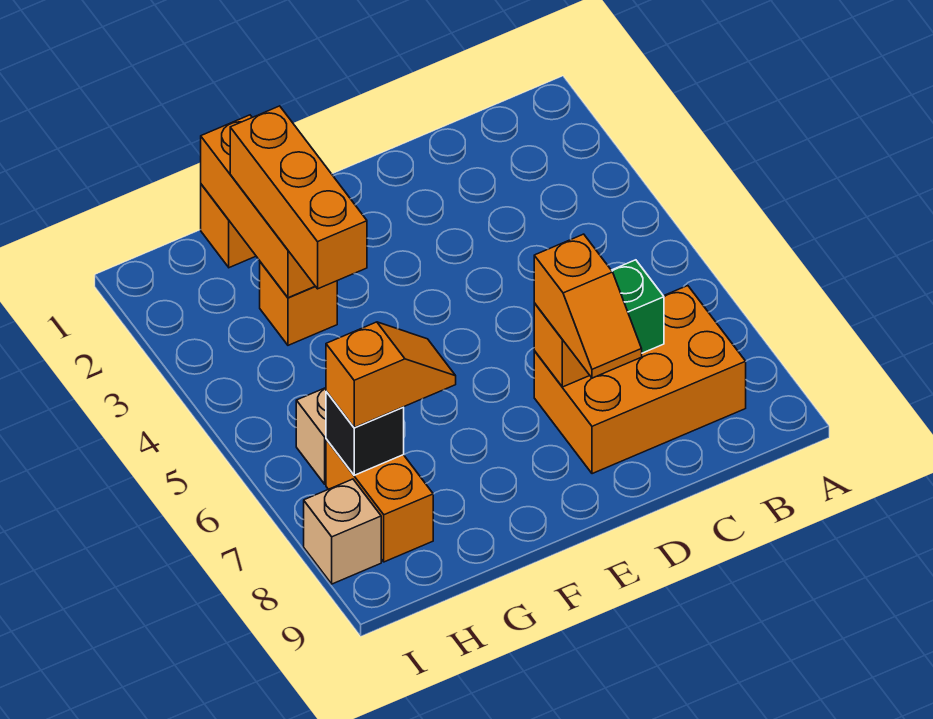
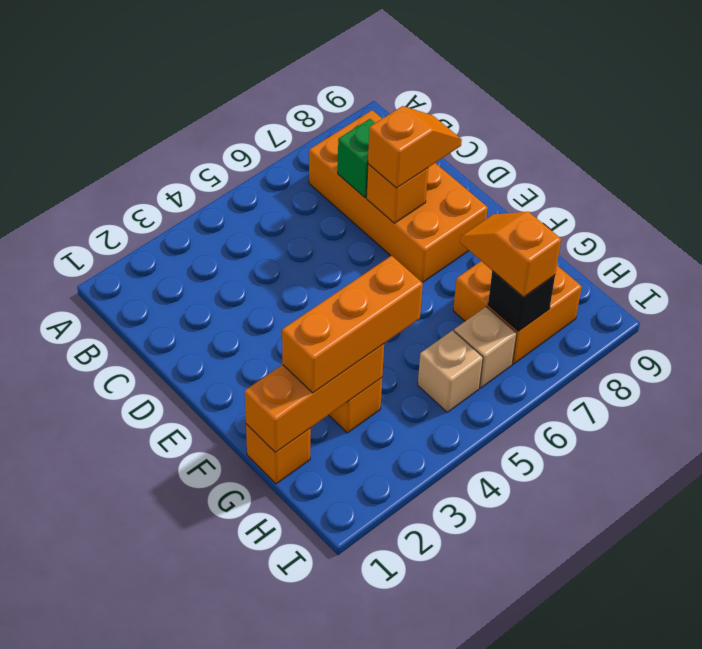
orange brick B7:D8 level 1 -> orange brick B7:E8 level 1
orange brick H7:H8 level 1 -> orange brick G7:H8 level 1
tan brick I8 level 1 -> tan brick H5 level 1

